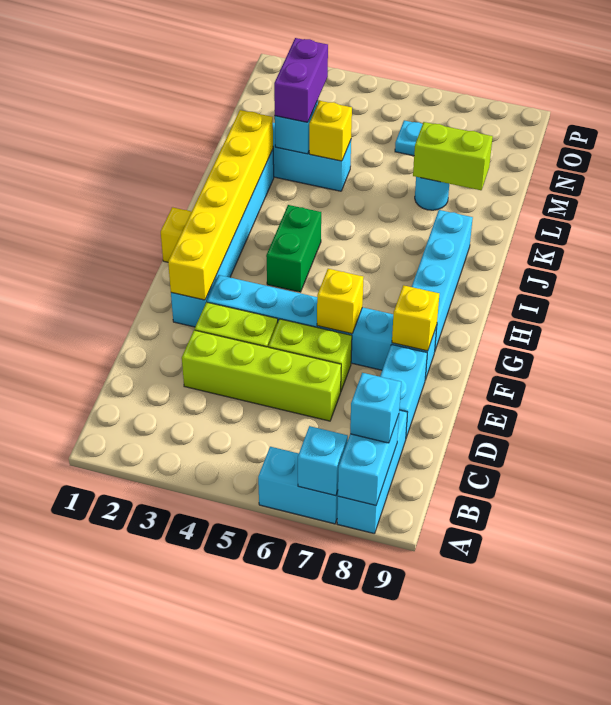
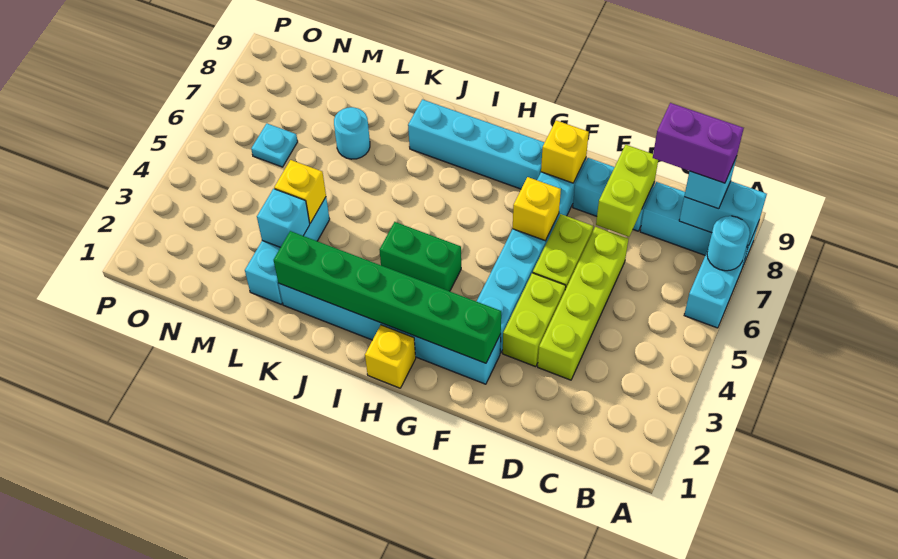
cyan brick A7 level 2 -> cyan round brick A7 level 2
yellow brick F2:K2 level 2 -> green brick F2:K2 level 2
purple brick L3:M3 level 3 -> purple brick B8:C8 level 4
lime brick L7:L8 level 2 -> lime brick D7:D8 level 2

